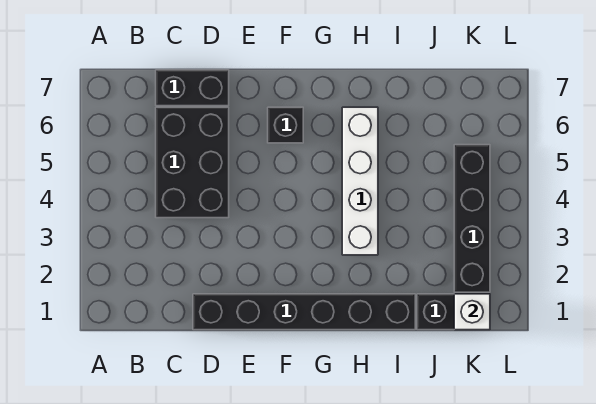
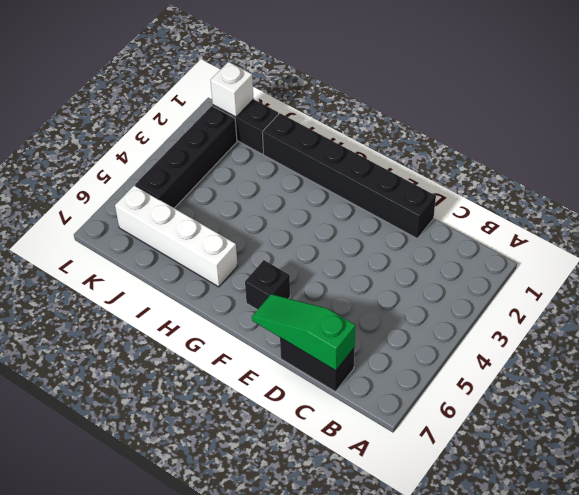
black brick C4:D6 level 1 -> none
none -> green slope C7:E7 level 2 top C
white brick H3:H6 level 1 -> white brick H6:K6 level 1

